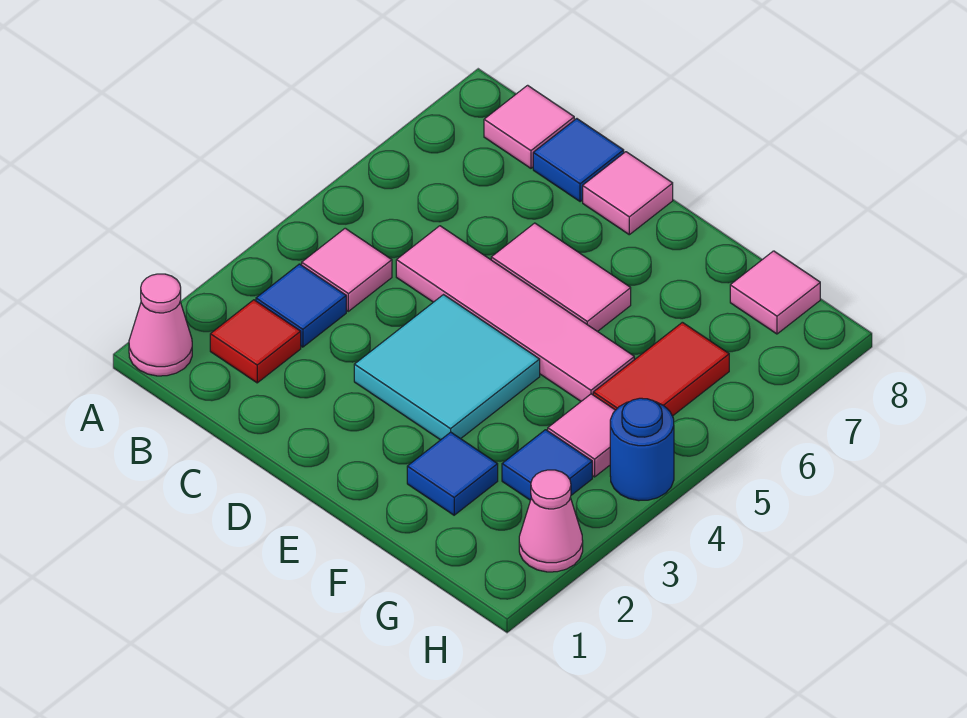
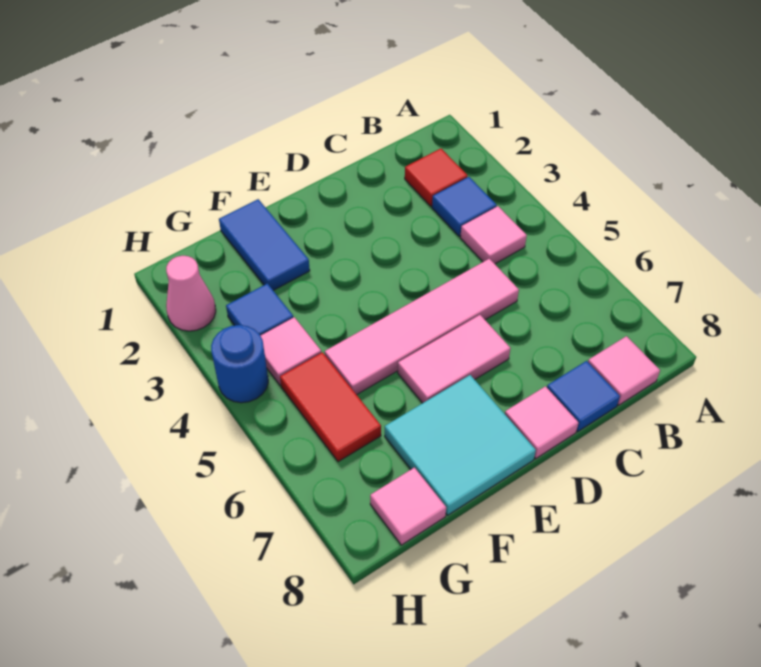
pink cone A1 level 1 -> none
cyan tile D3:E4 level 1 -> cyan tile E7:F8 level 1
blue tile F2 level 1 -> blue tile F1:F2 level 1

